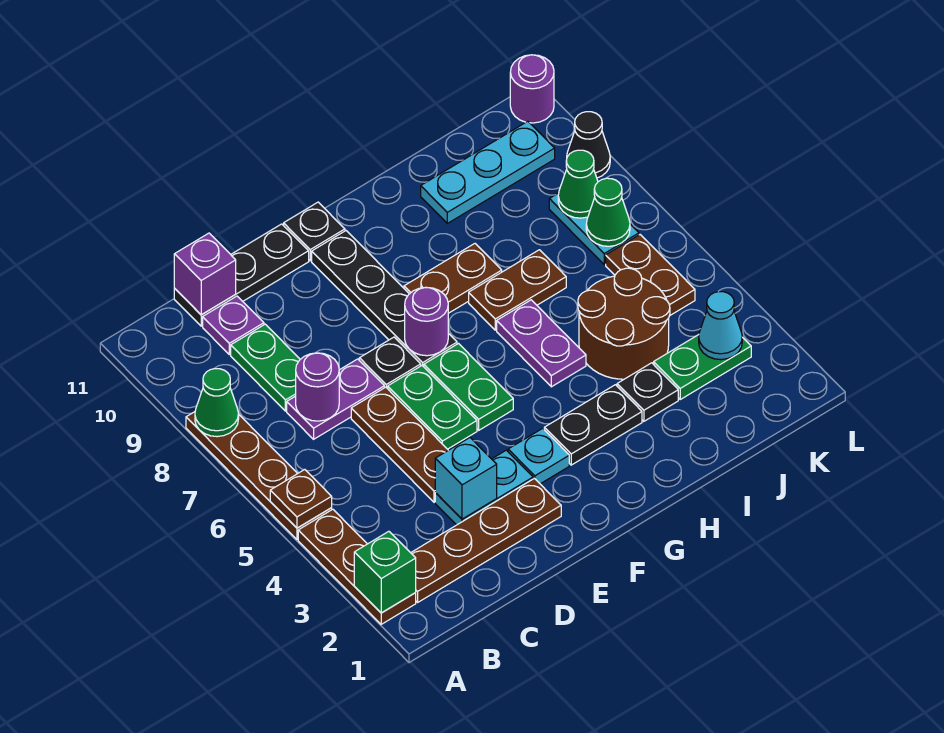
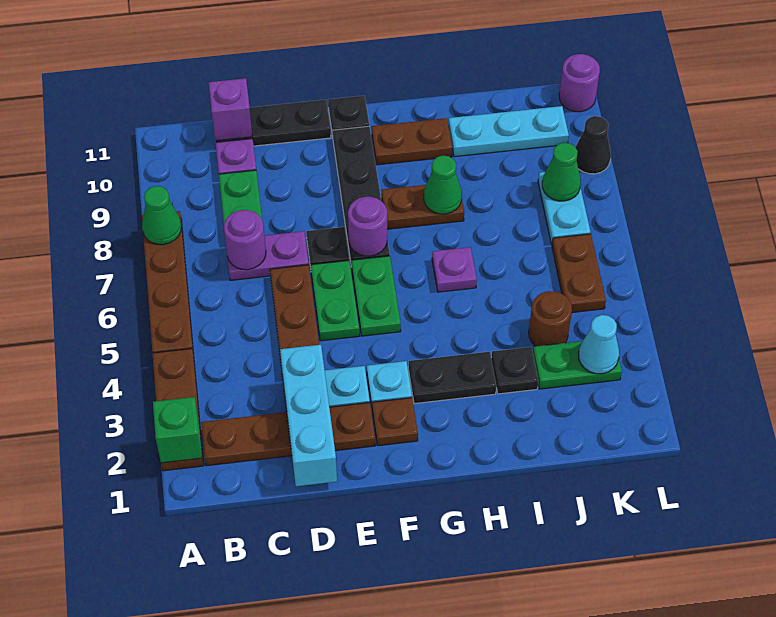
brown plate A5 level 2 -> brown plate F2 level 1
cyan brick D3 level 2 -> cyan brick D1:D3 level 2
purple plate H5:H6 level 1 -> purple plate H6 level 1
brown plate H7:I7 level 1 -> brown plate G10:H10 level 1
brown round brick I4:J5 level 1 -> brown round brick J4 level 1
green cone K7 level 2 -> green cone H8 level 2

